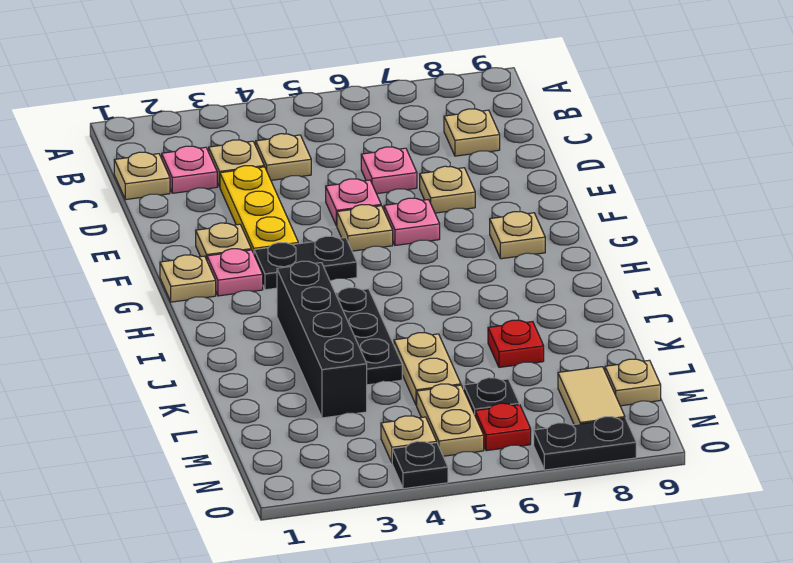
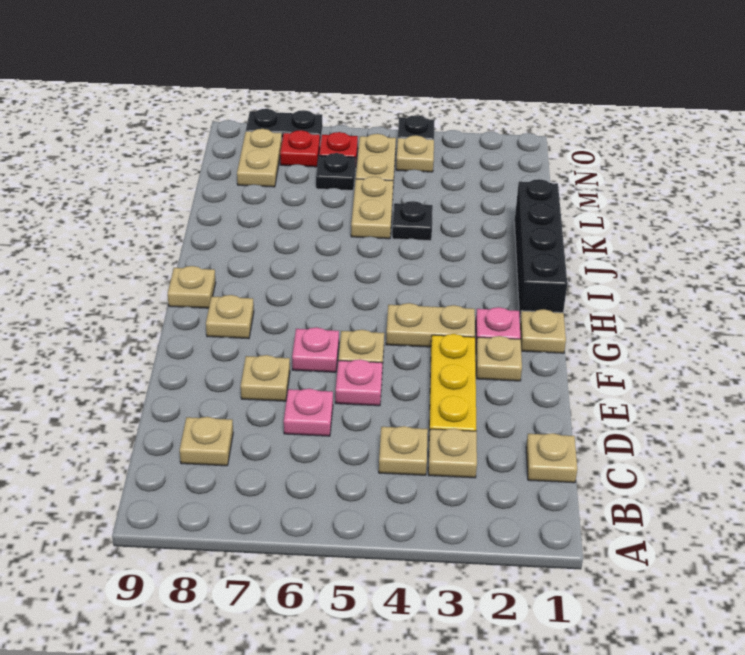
pink plate C2 level 1 -> none
black plate G3:G4 level 1 -> tan plate G3:G4 level 1
black brick I3:L3 level 1 -> black brick H1:K1 level 1
black plate I4:K4 level 1 -> black plate K4 level 1
red plate K7 level 1 -> red plate N7 level 1
tan tile M8:N8 level 1 -> tan plate M8:N8 level 1
tan plate M9 level 1 -> tan plate H9 level 1

